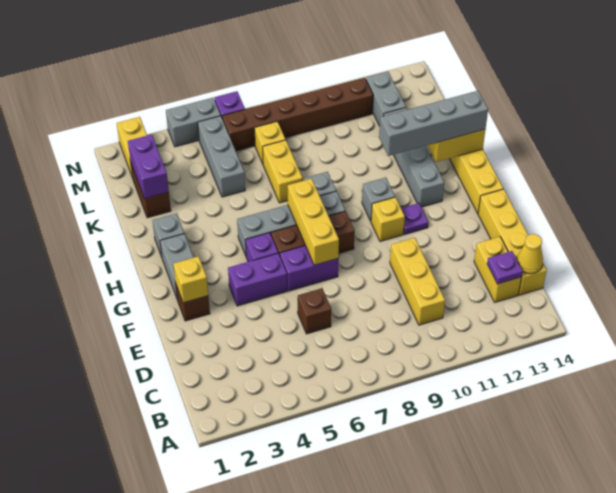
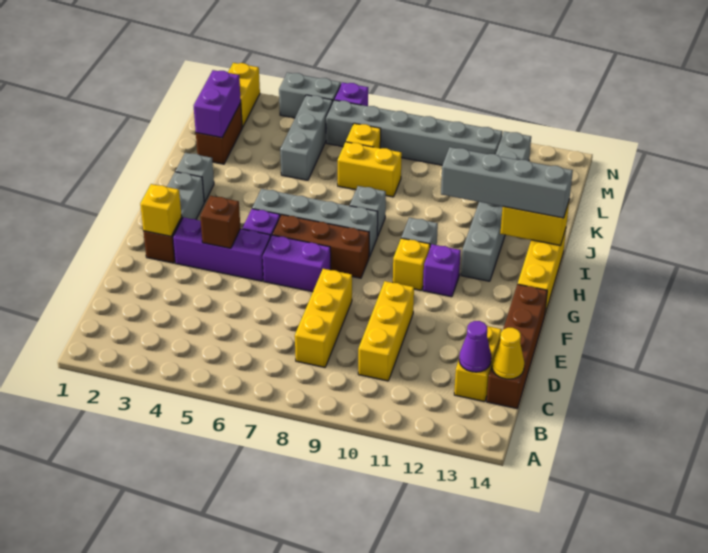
purple plate C13 level 2 -> purple cone C13 level 2
yellow brick C14:F14 level 1 -> brown brick C14:F14 level 1
brown brick D6 level 1 -> brown brick F4 level 2
purple brick F4:F5 level 1 -> purple brick F3:F5 level 1
yellow brick F7:H7 level 2 -> yellow brick C8:E8 level 1
purple plate G11 level 1 -> purple brick G11 level 1
yellow brick J7:K7 level 1 -> yellow brick K7:K8 level 1
brown brick M6:M11 level 1 -> grey brick M6:M11 level 1

